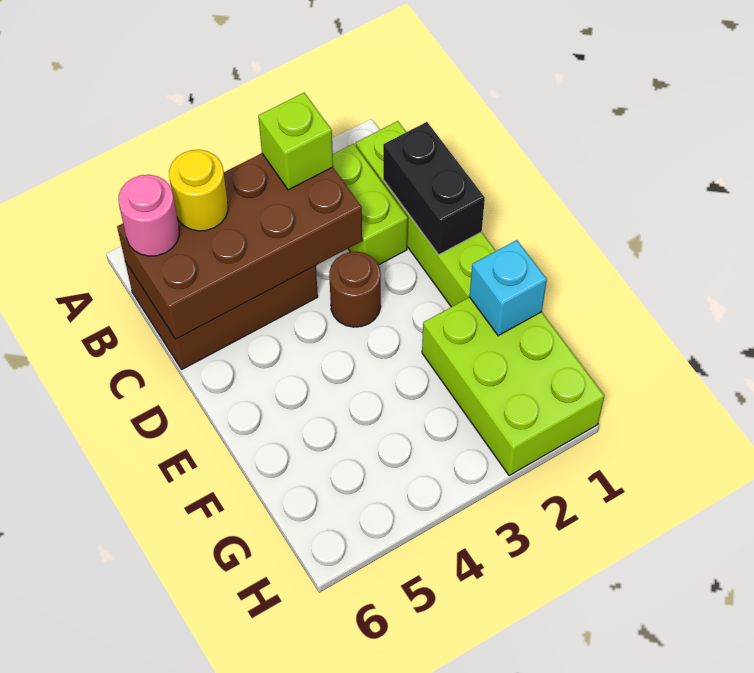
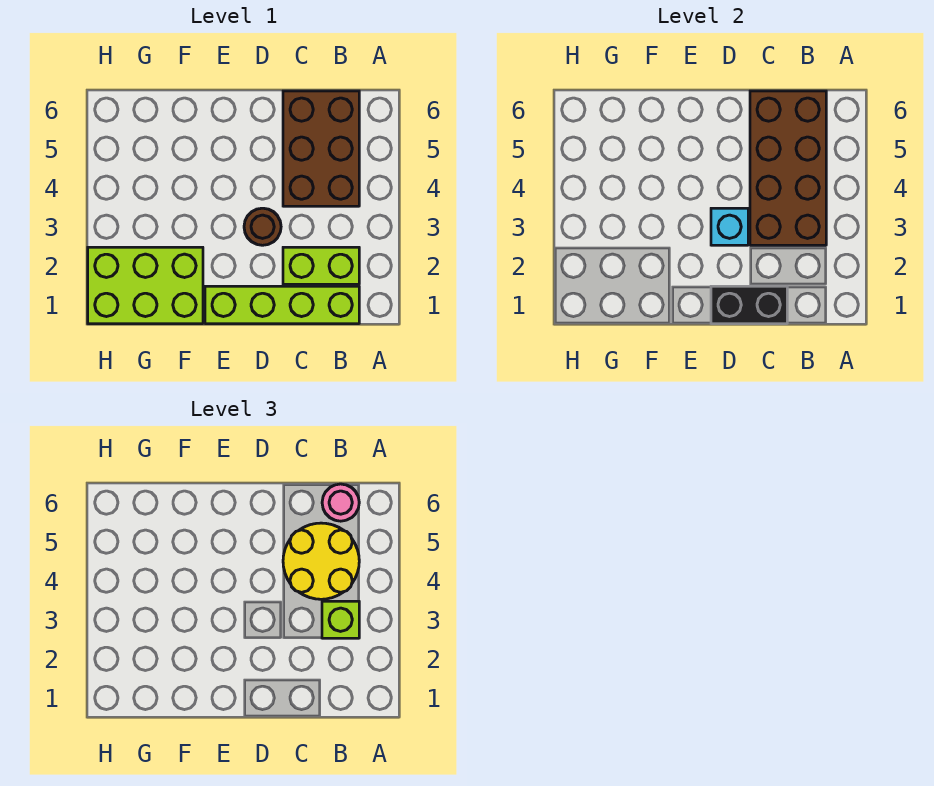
yellow round brick B5 level 3 -> yellow round brick B4:C5 level 3
cyan brick F1 level 2 -> cyan brick D3 level 2

